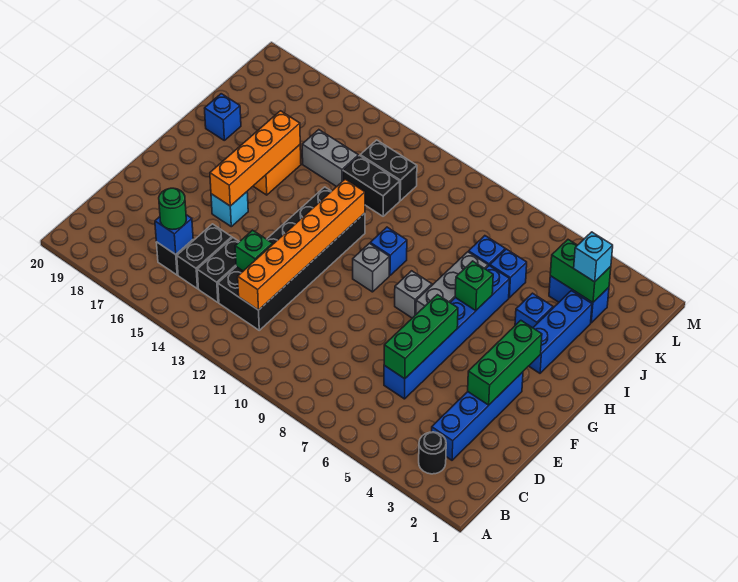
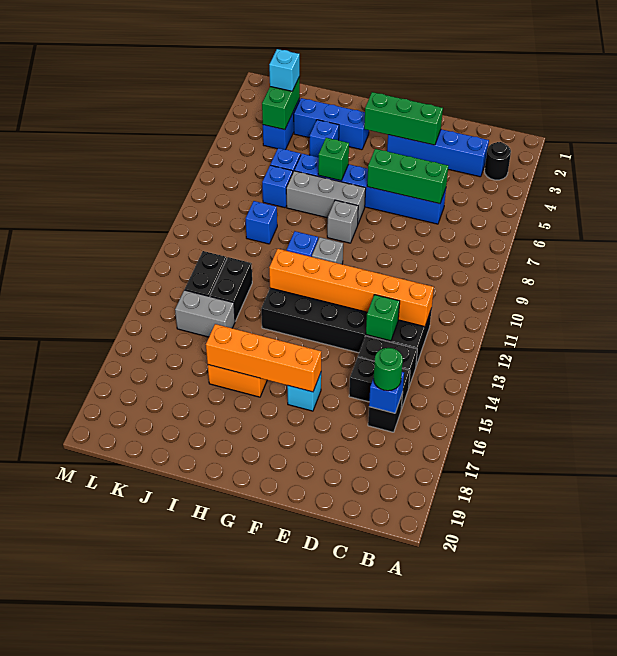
blue brick I19 level 1 -> blue brick J9 level 1
grey brick J14:J15 level 1 -> grey brick J14:K14 level 1

